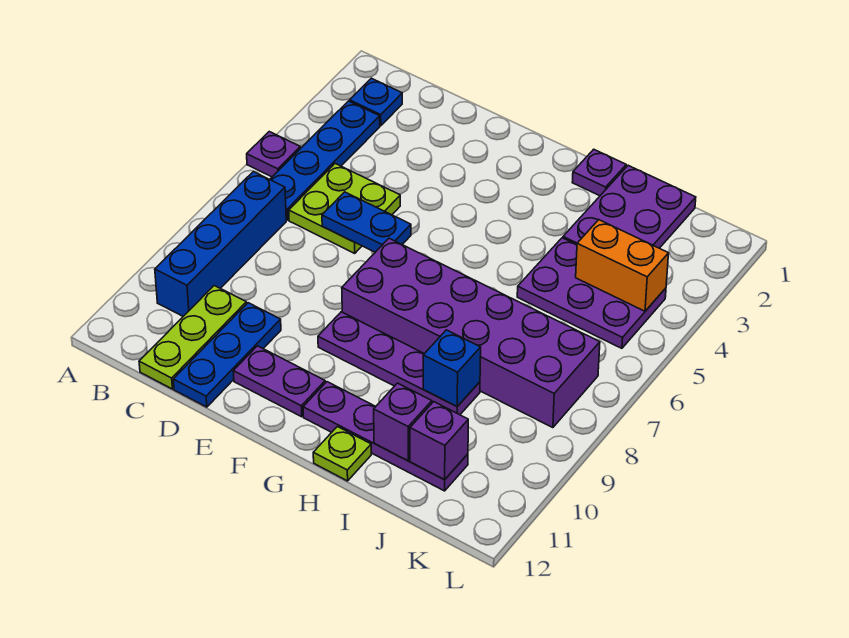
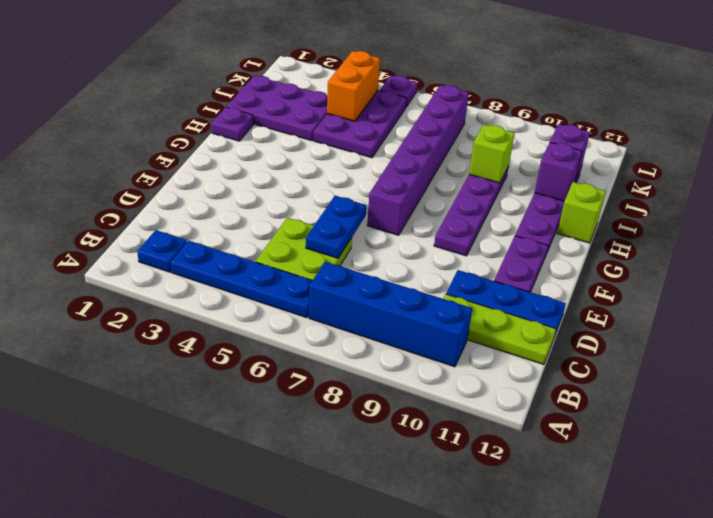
purple plate A5 level 1 -> purple plate L5 level 1
purple brick F7:K8 level 1 -> purple brick F7:K7 level 1
lime plate H12 level 1 -> lime brick H12 level 1
blue brick I9 level 2 -> lime brick I9 level 2

